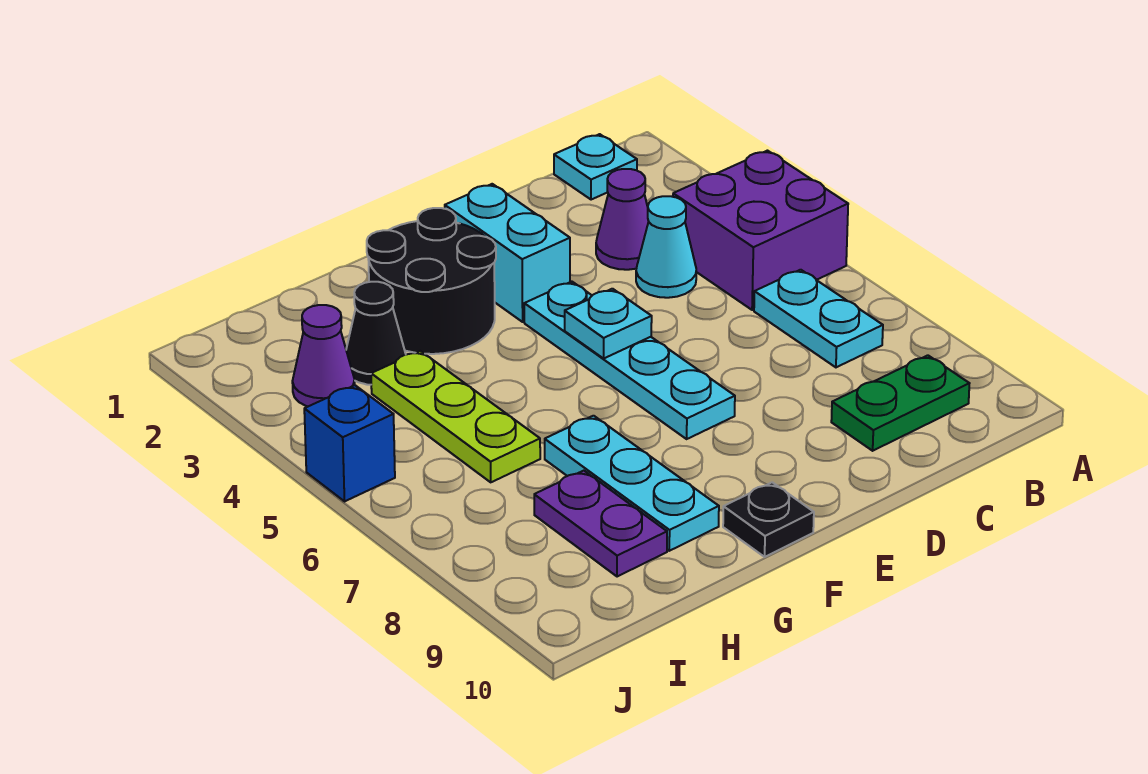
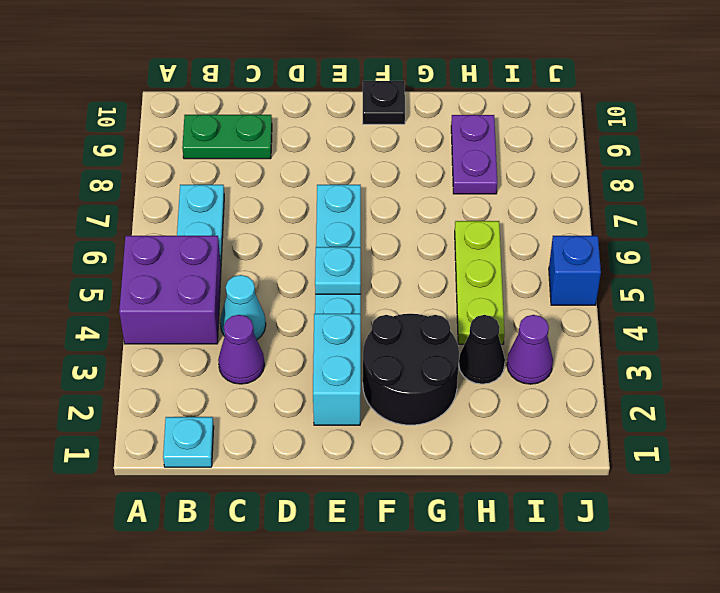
cyan plate G7:G9 level 1 -> none

